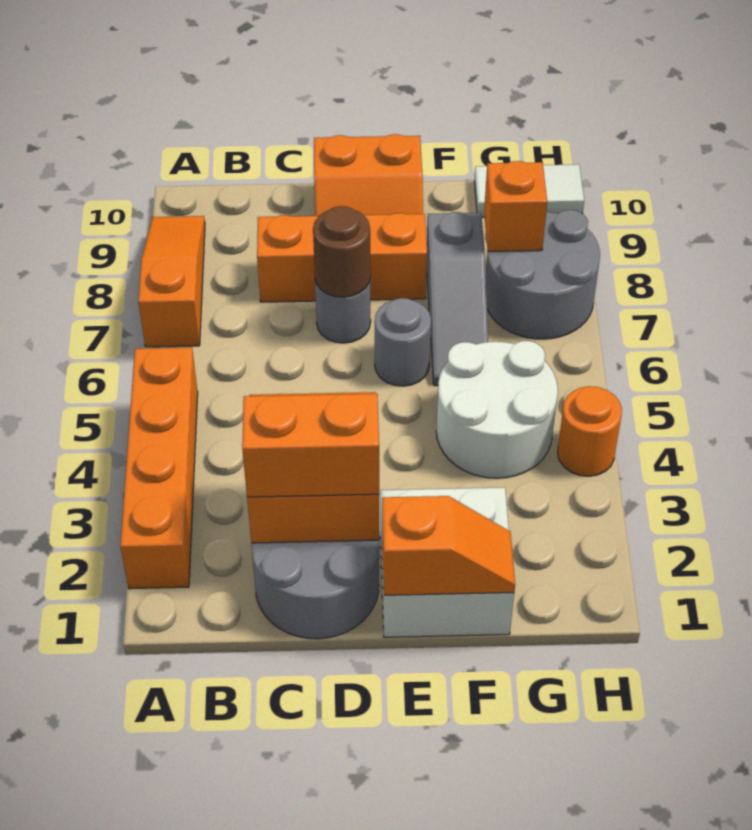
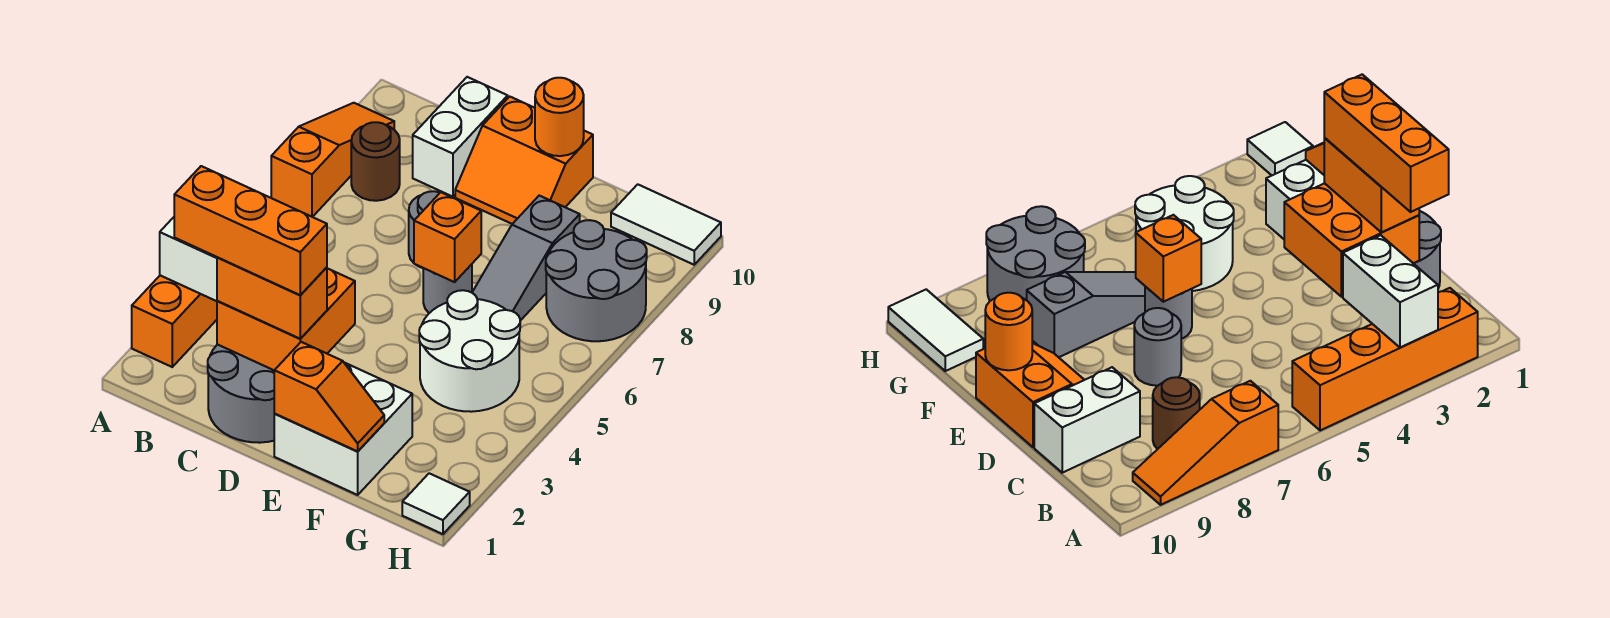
none -> white brick A3:B3 level 2
orange brick C8:E8 level 1 -> orange brick B2:D2 level 4
none -> white brick C9:C10 level 1
brown round brick D7 level 2 -> brown round brick B8 level 1
orange brick G8 level 2 -> orange brick E6 level 2
none -> white tile H1 level 1
orange round brick H4 level 1 -> orange round brick E10 level 2

